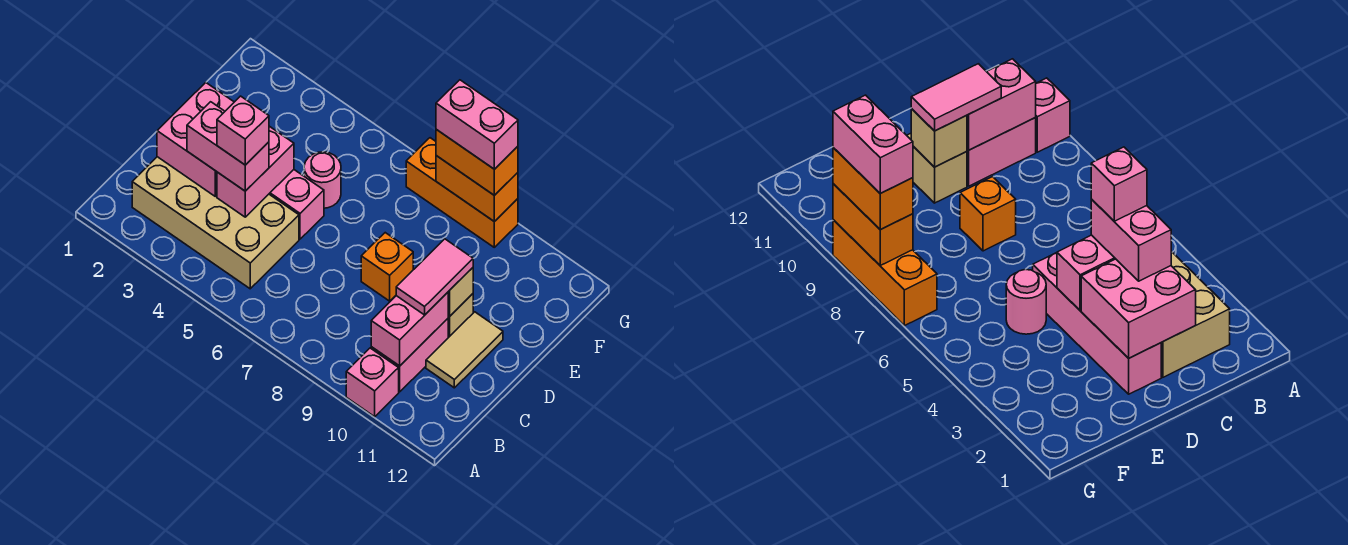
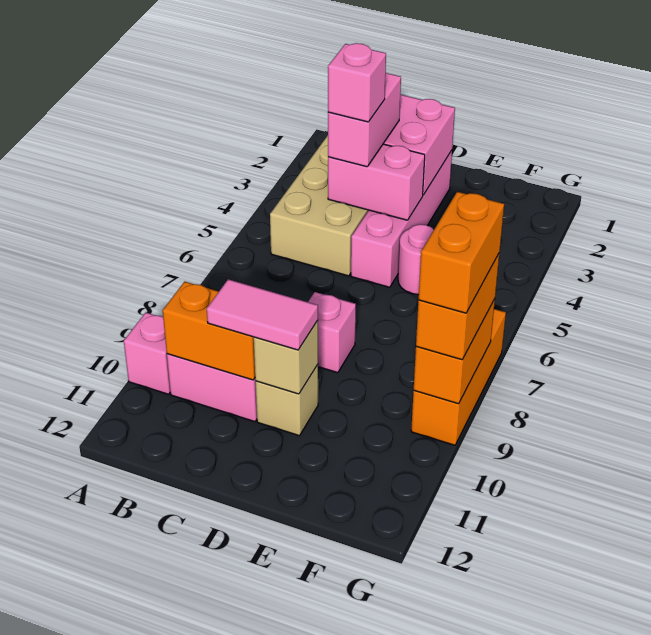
pink brick B10:C10 level 2 -> orange brick B10:C10 level 2
tan tile C11:D11 level 1 -> none
orange brick D8 level 1 -> pink brick D8 level 1
pink brick G8:G9 level 4 -> orange brick G8:G9 level 4

